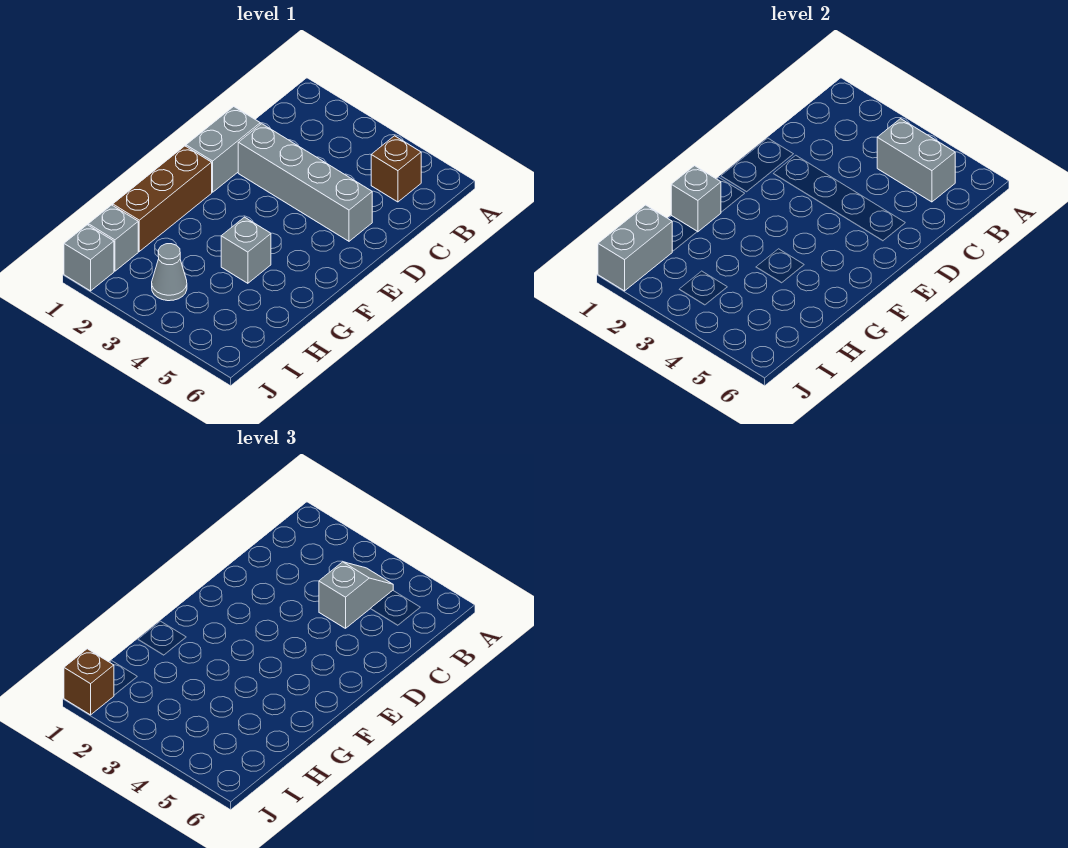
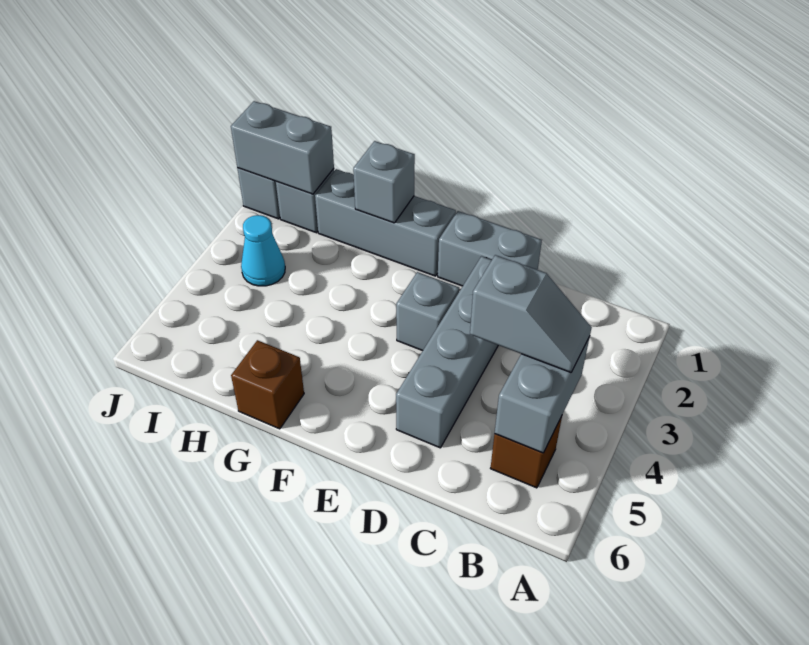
brown brick F1:H1 level 1 -> grey brick F1:H1 level 1
grey brick G4 level 1 -> grey brick E3 level 1
grey cone I3 level 1 -> cyan cone I3 level 1
brown brick J1 level 3 -> brown brick G6 level 1

